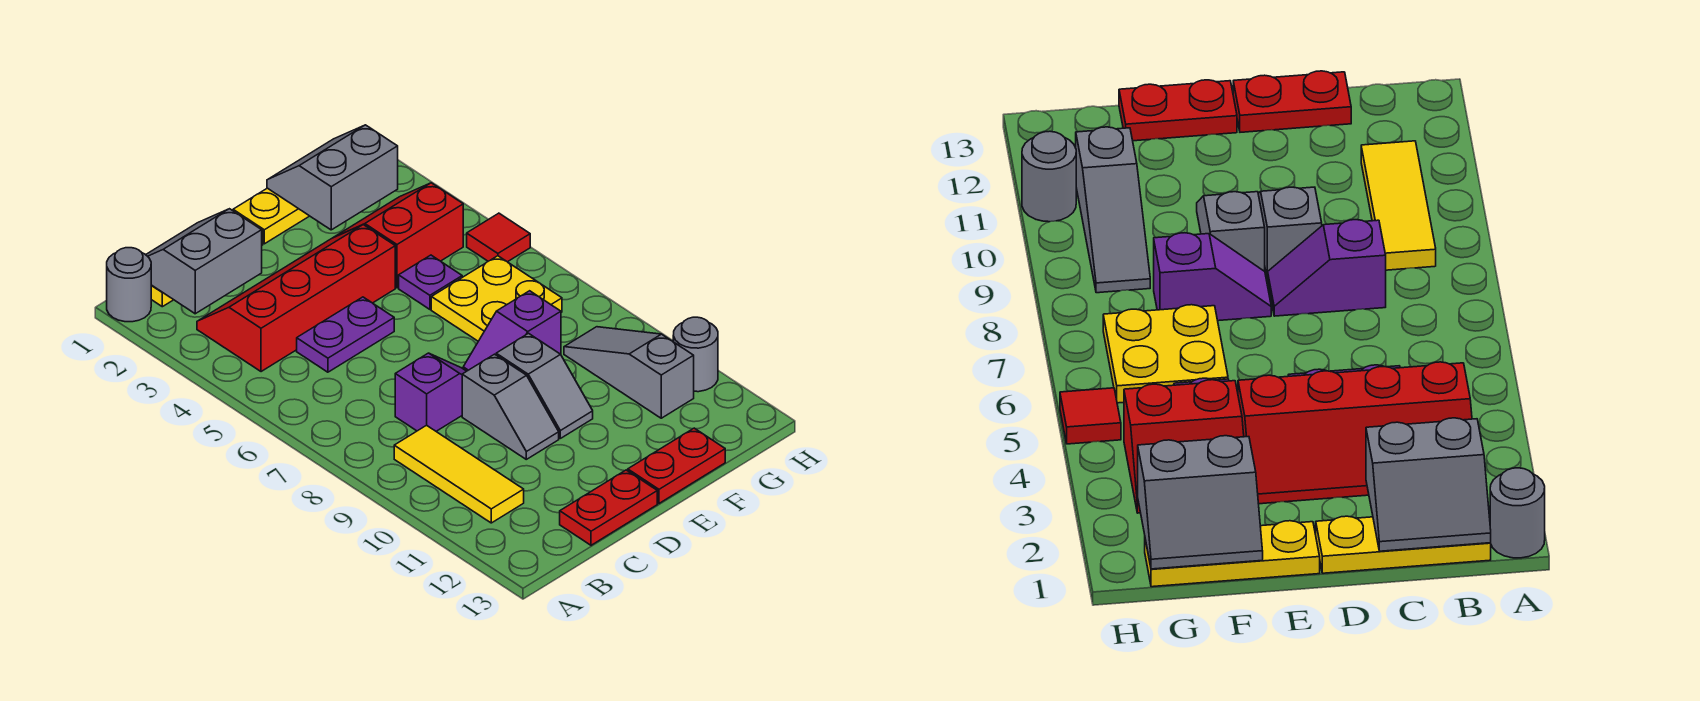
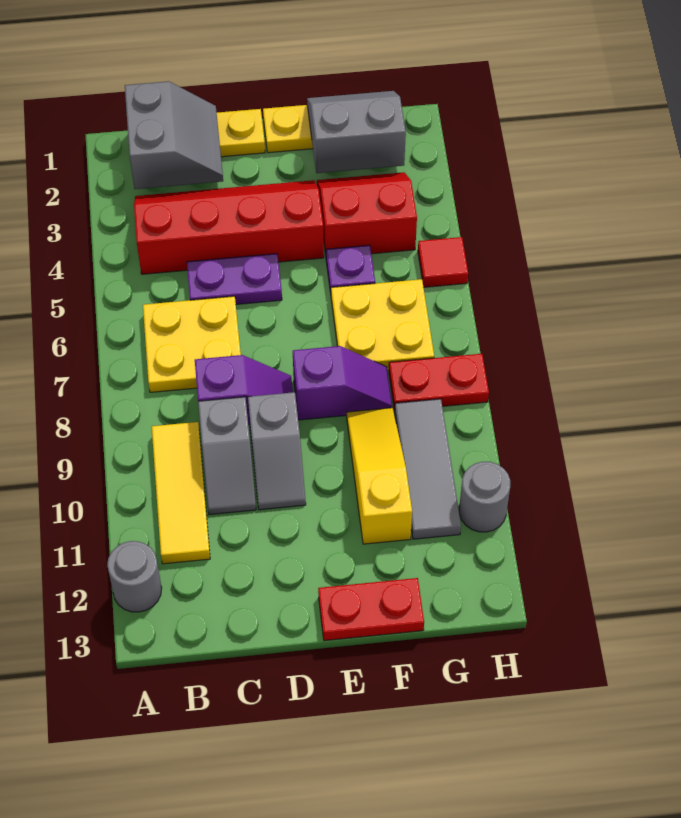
grey round brick A1 level 1 -> grey round brick A12 level 1
grey slope B1:C2 level 2 top 2 -> grey slope B1:C2 level 2 top B
none -> yellow plate B6:C7 level 1
red plate C13:D13 level 1 -> red plate G8:H8 level 1
purple slope E8:F8 level 1 top F -> purple slope E8:F8 level 1 top E
grey slope E9:E10 level 1 top 9 -> grey slope C9:C10 level 1 top 9
none -> yellow slope F9:F11 level 1 top 11
grey slope G9:G11 level 1 top 11 -> grey tile G9:G11 level 1

